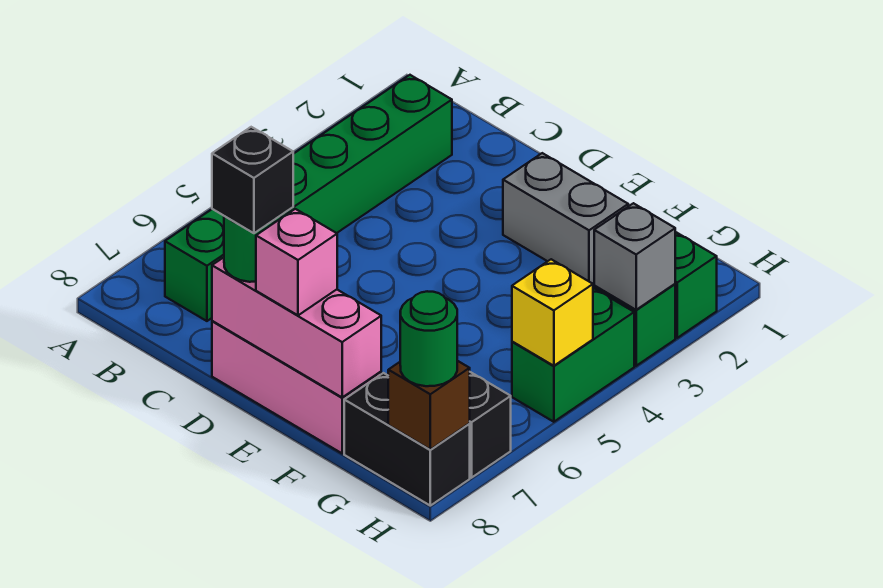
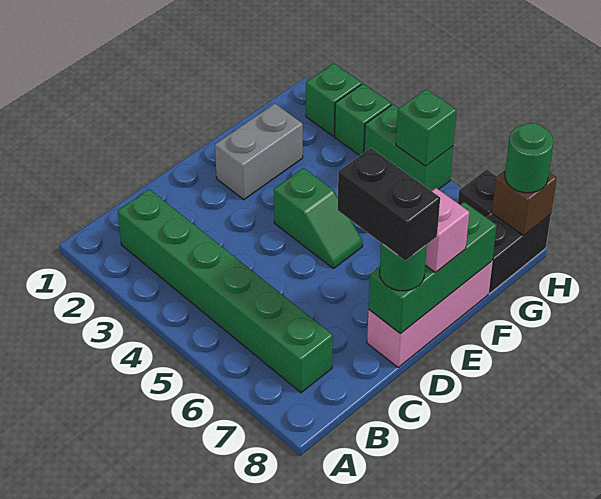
pink brick D8:F8 level 2 -> green brick D8:F8 level 2
black brick D8 level 4 -> black brick D7:D8 level 4
none -> green slope E4:E5 level 1 top 4
grey brick H3 level 2 -> none
yellow brick H5 level 2 -> green brick H5 level 2

